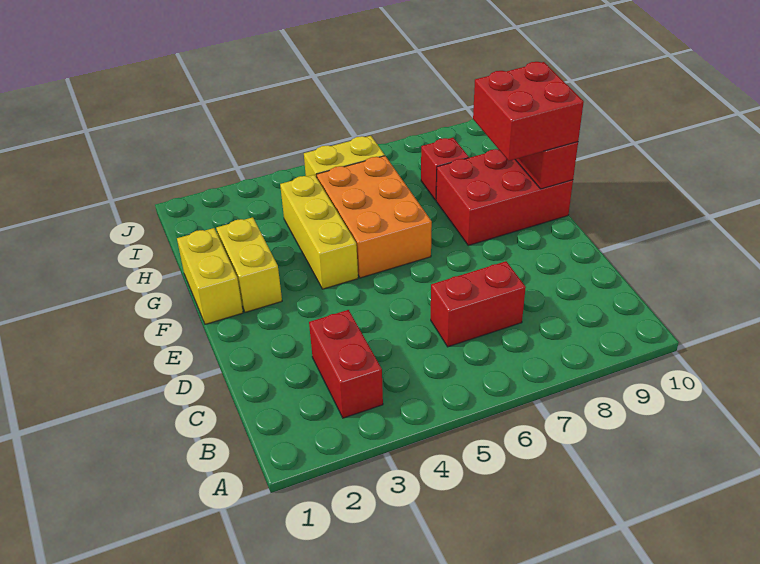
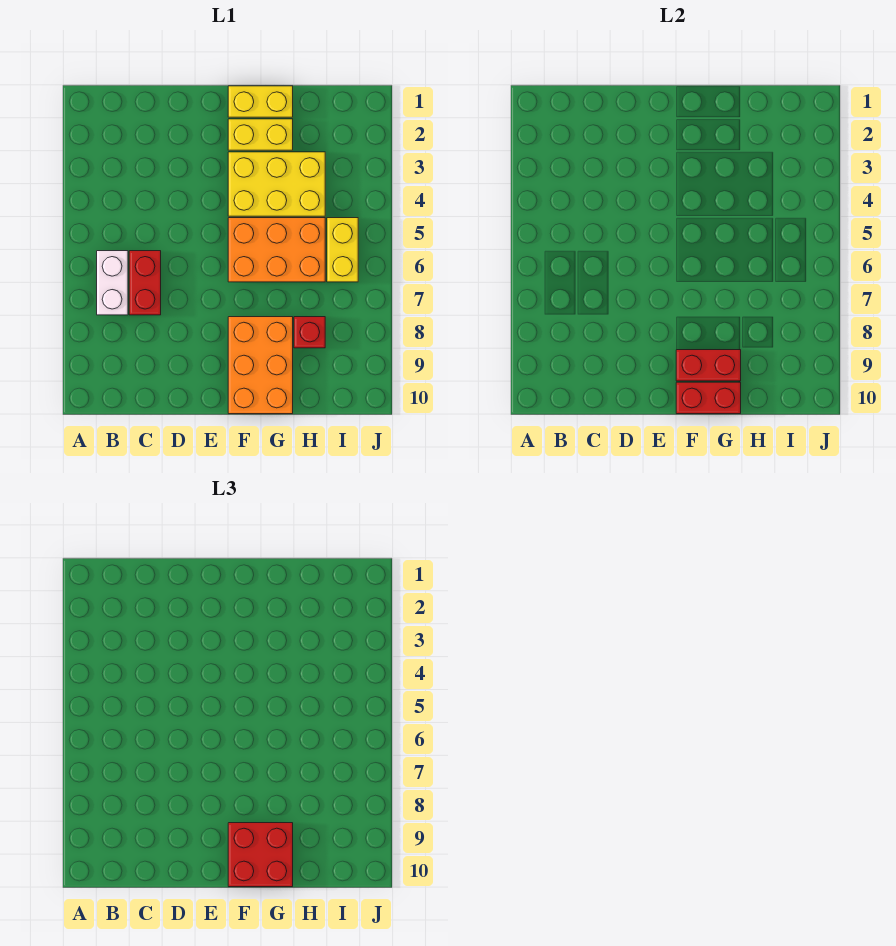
red brick B3:C3 level 1 -> red brick F9:G9 level 2
none -> white brick B6:B7 level 1
yellow brick F4:H4 level 1 -> yellow brick F3:H4 level 1
red brick F8:G10 level 1 -> orange brick F8:G10 level 1

